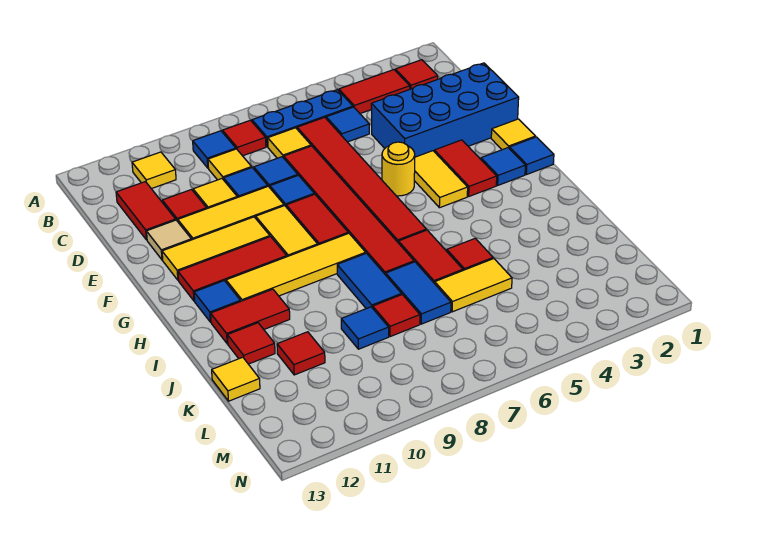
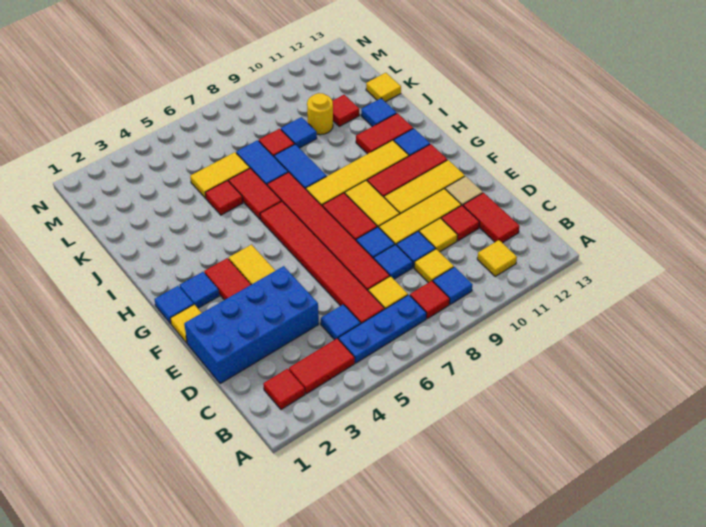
yellow round brick F5 level 1 -> yellow round brick K10 level 1
red tile J12 level 1 -> blue tile J12 level 1

